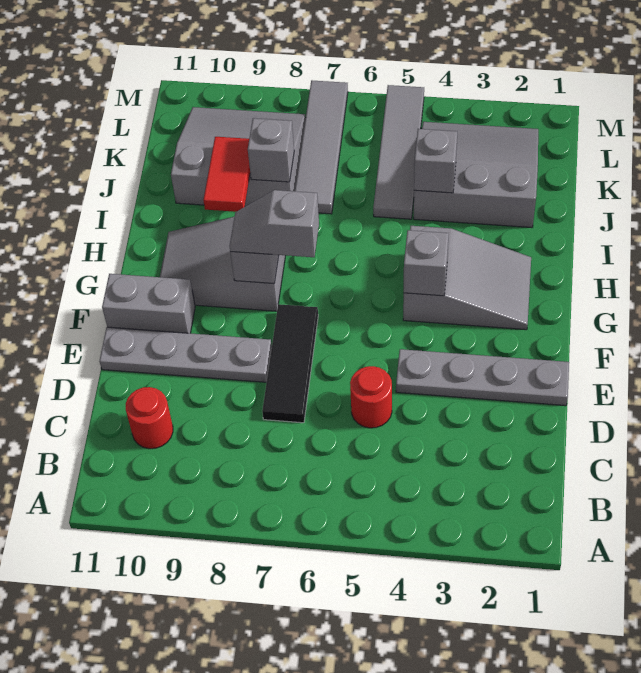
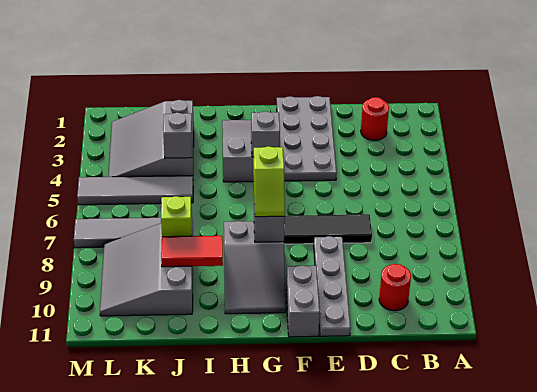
red round brick D5 level 1 -> red round brick C2 level 1
grey plate E1:E4 level 1 -> grey plate E1:F4 level 1
grey slope G7:G8 level 3 top 7 -> lime slope G7:G8 level 3 top 7
grey brick J8 level 2 -> lime brick J8 level 2

